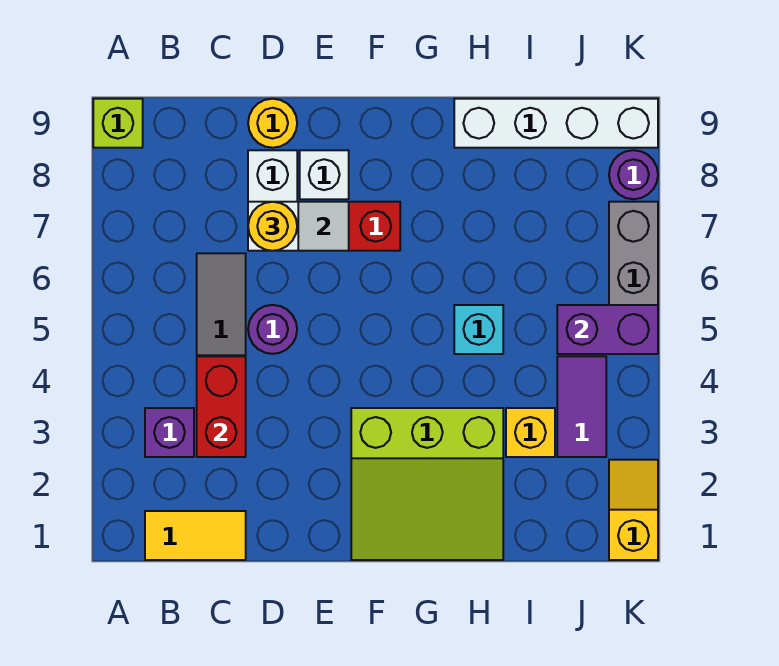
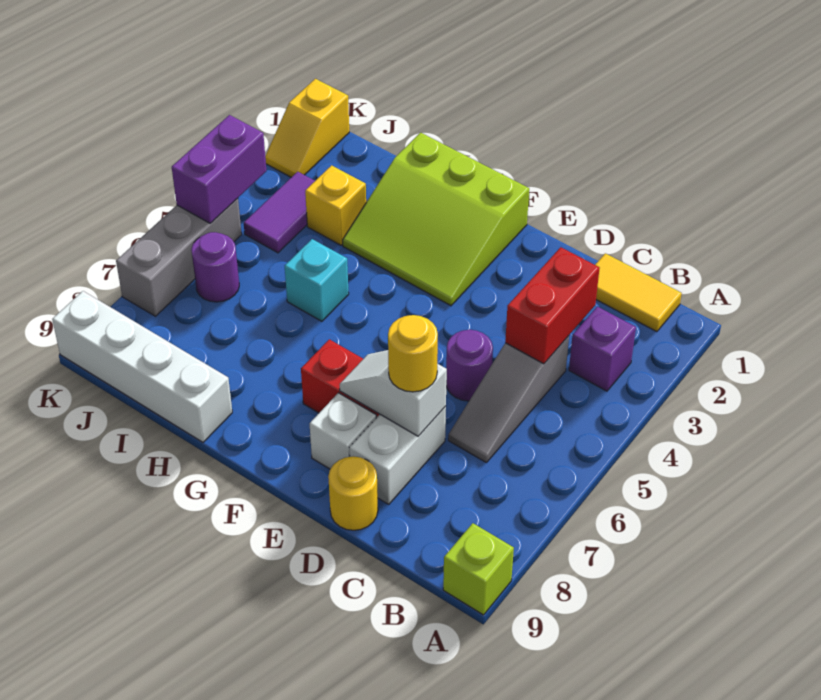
lime slope F1:H3 level 1 top 3 -> lime slope F1:H3 level 1 top 1
purple brick J5:K5 level 2 -> purple brick K4:K5 level 2
purple round brick K8 level 1 -> purple round brick J6 level 1

